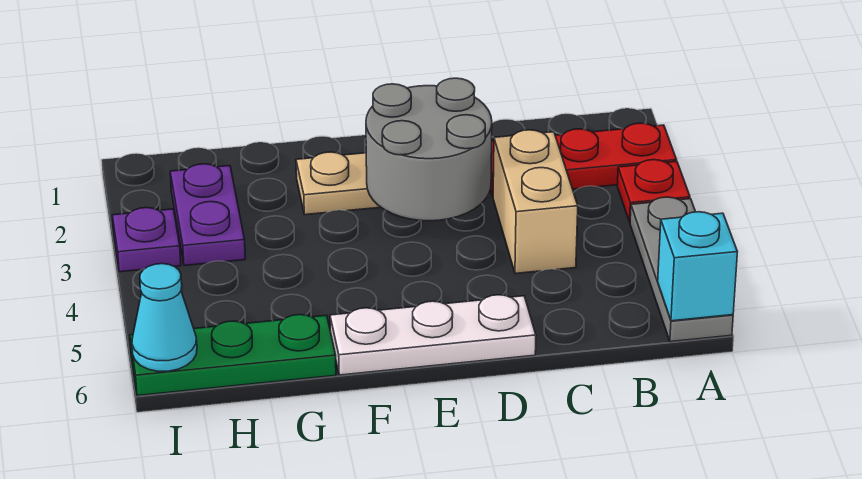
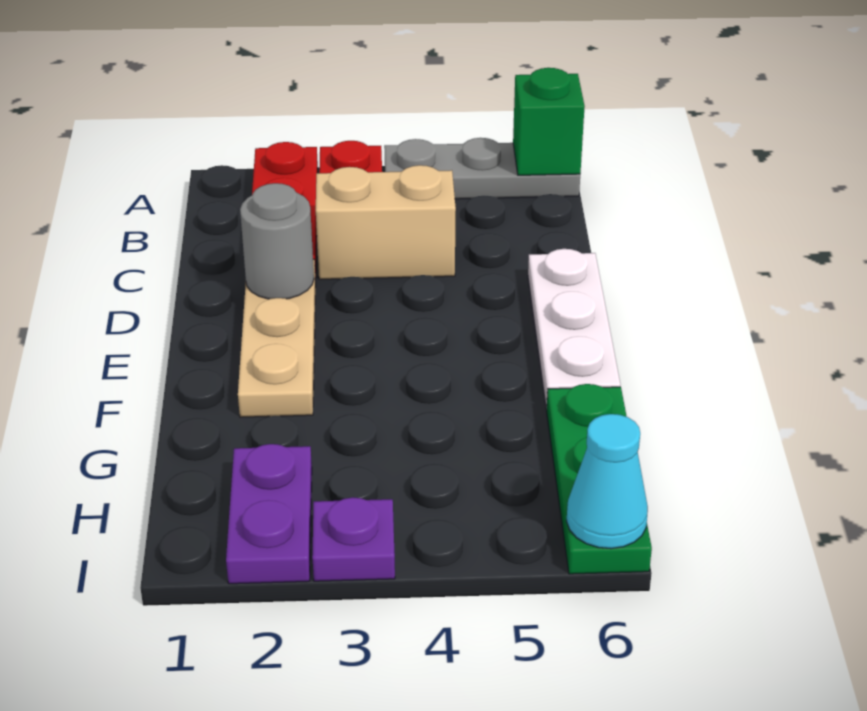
cyan brick A6 level 2 -> green brick A6 level 2
grey round brick D2:E3 level 2 -> grey round brick D2 level 2
purple plate H2:H3 level 1 -> purple plate H2:I2 level 1

